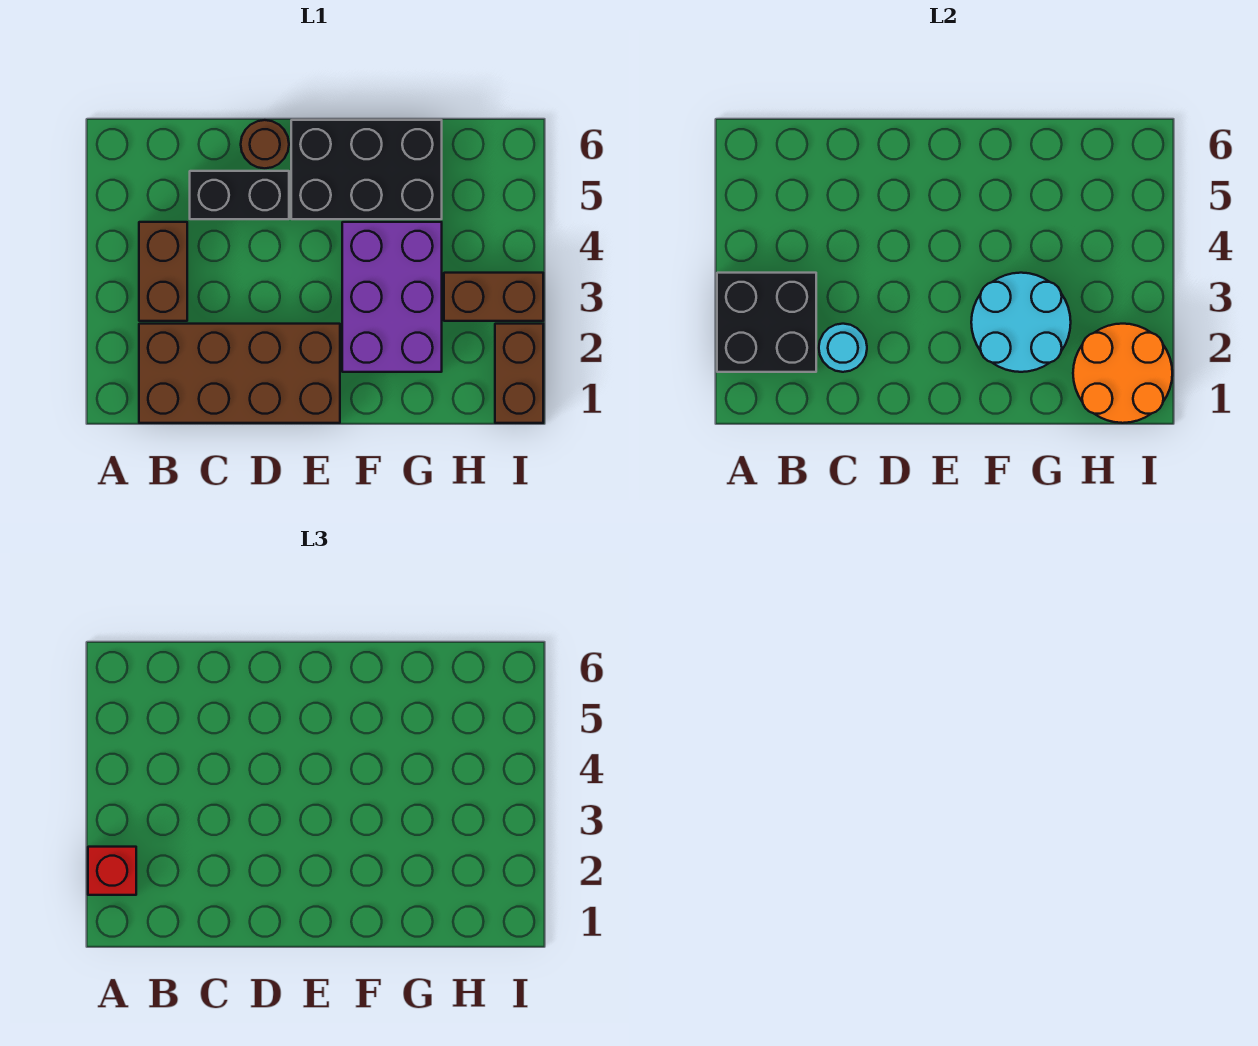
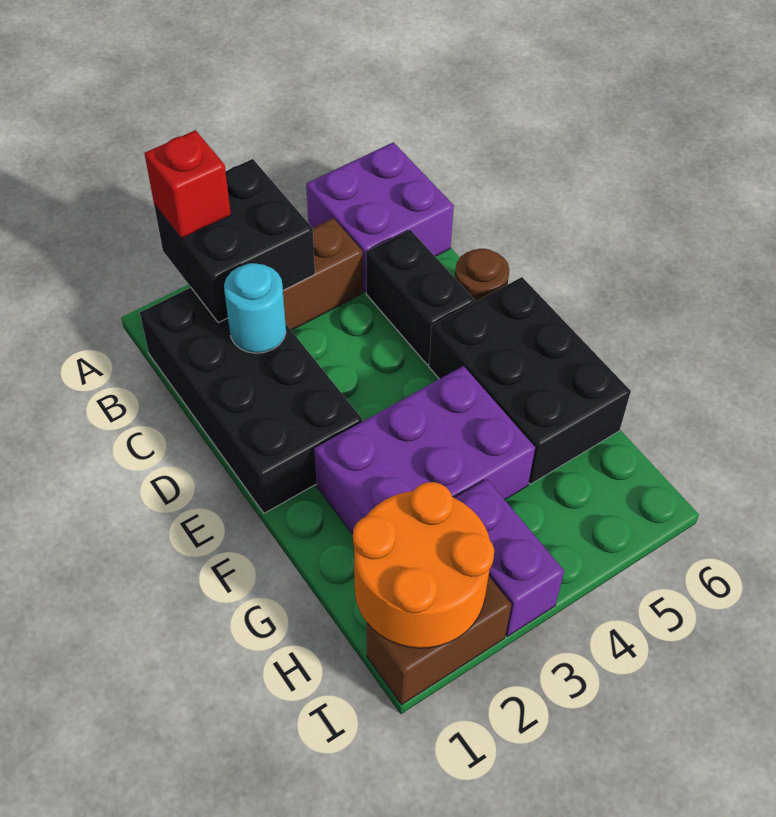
none -> purple brick A5:B6 level 1
brown brick B1:E2 level 1 -> black brick B1:E2 level 1
cyan round brick F2:G3 level 2 -> none
brown brick H3:I3 level 1 -> purple brick H3:I3 level 1

